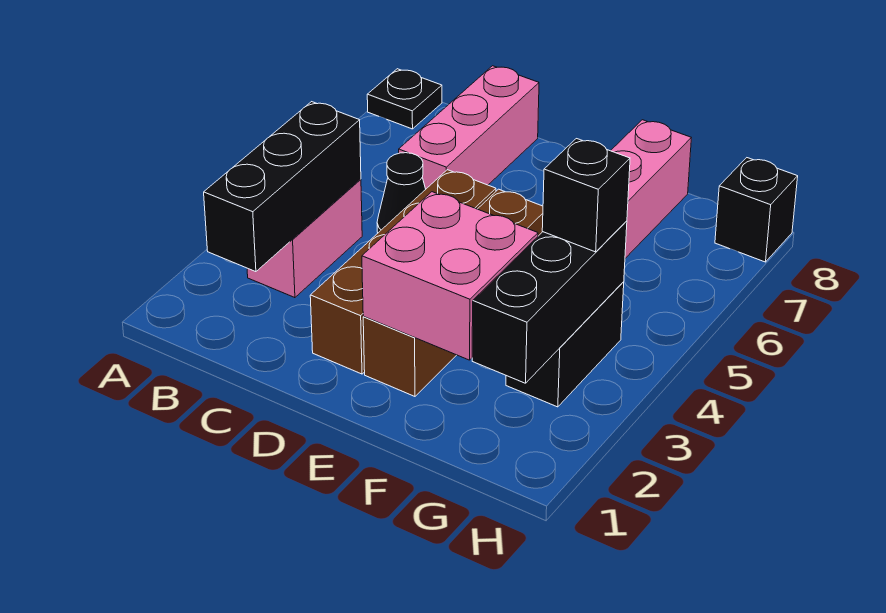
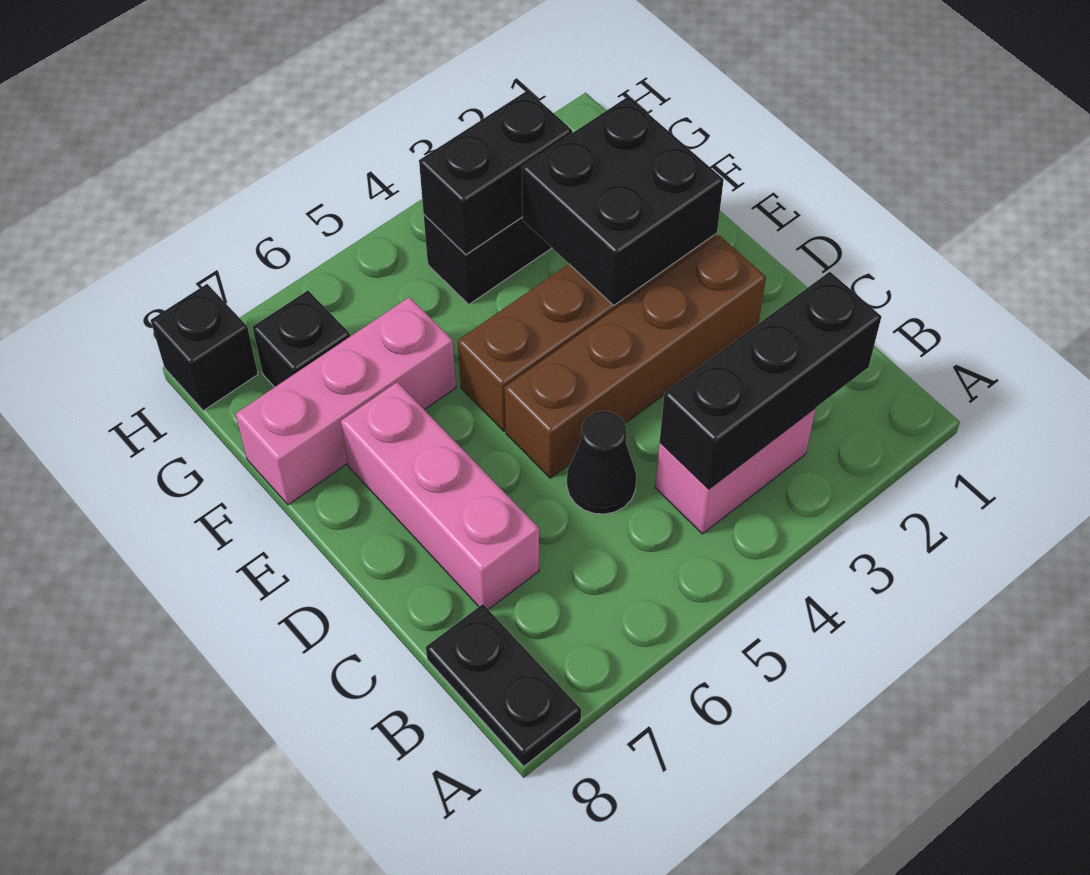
black plate A8 level 1 -> black plate A8:B8 level 1
pink brick C6:C8 level 1 -> pink brick C7:E7 level 1
pink brick E2:F3 level 2 -> black brick E2:F3 level 2
black brick G2:G4 level 2 -> black brick G3:G4 level 2
black brick G4 level 3 -> black brick G7 level 1

